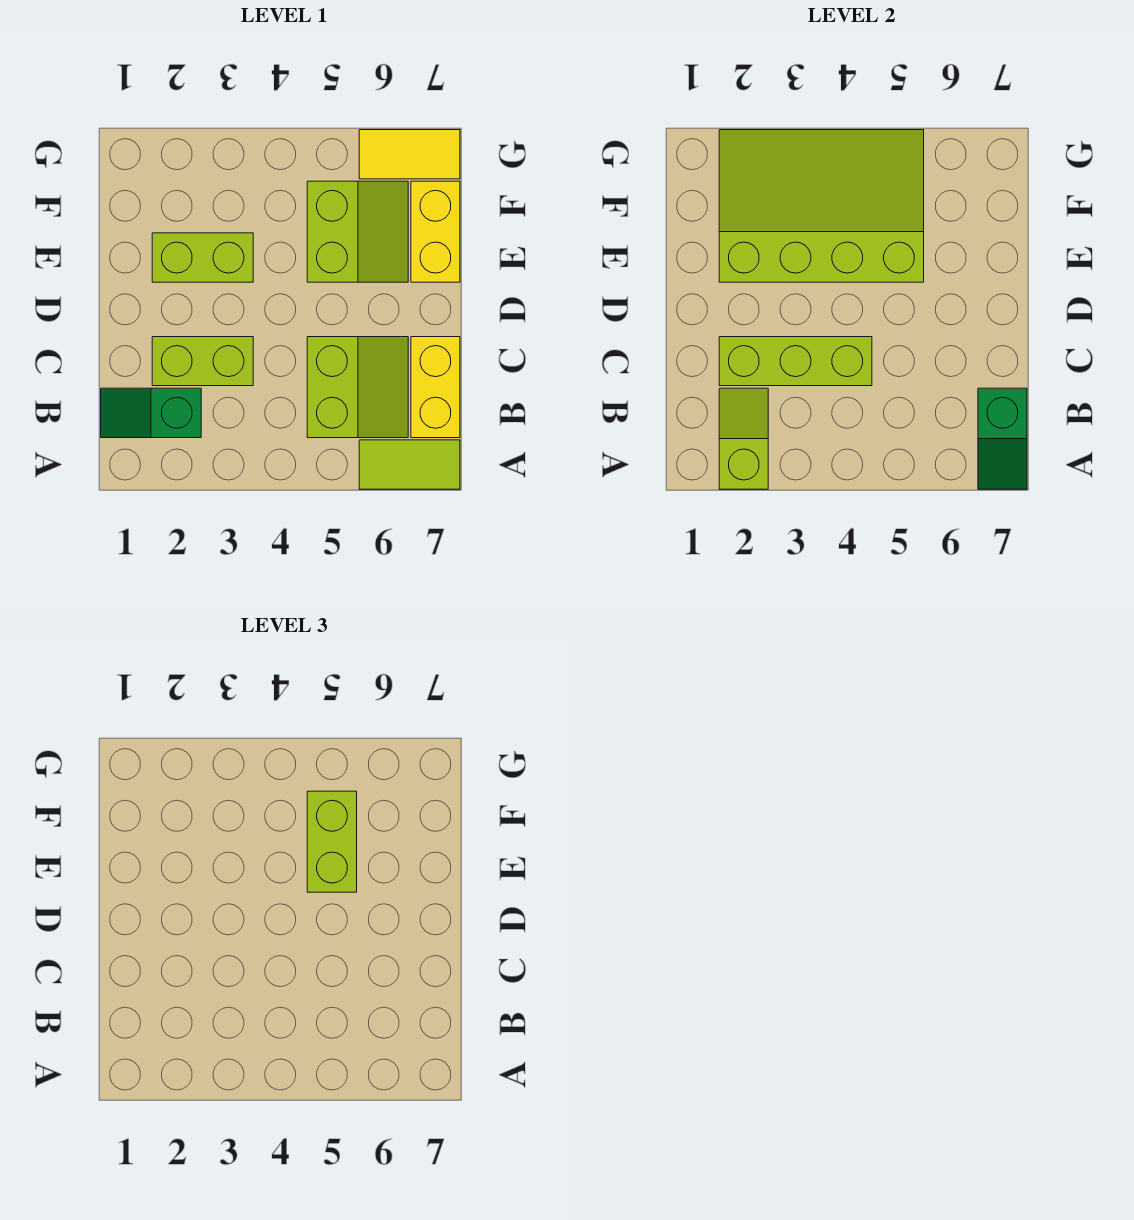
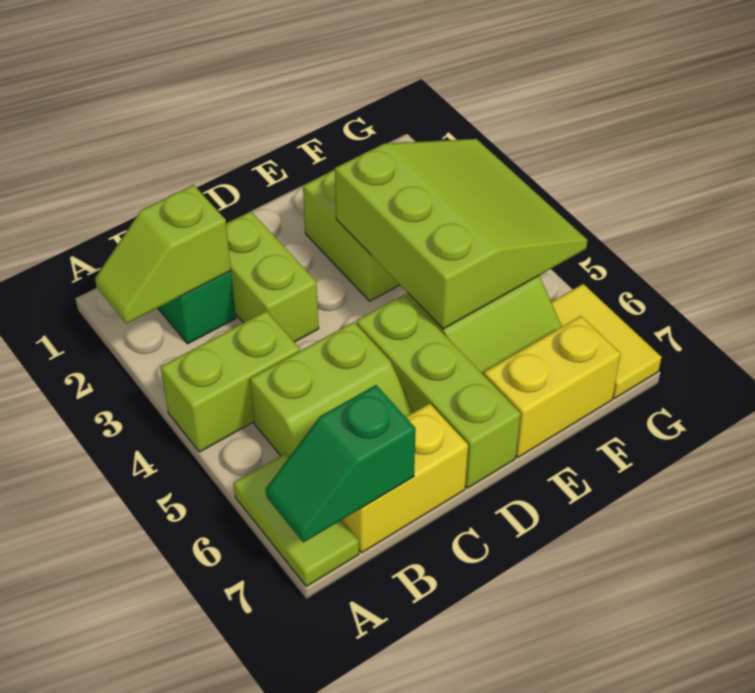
lime slope A2:B2 level 2 top A -> lime slope A2:B2 level 2 top B
lime brick C2:C4 level 2 -> lime brick D5:D7 level 1
lime slope E2:G5 level 2 top E -> lime slope E3:G5 level 2 top E
lime brick E5:F5 level 3 -> lime brick A4:B4 level 1

